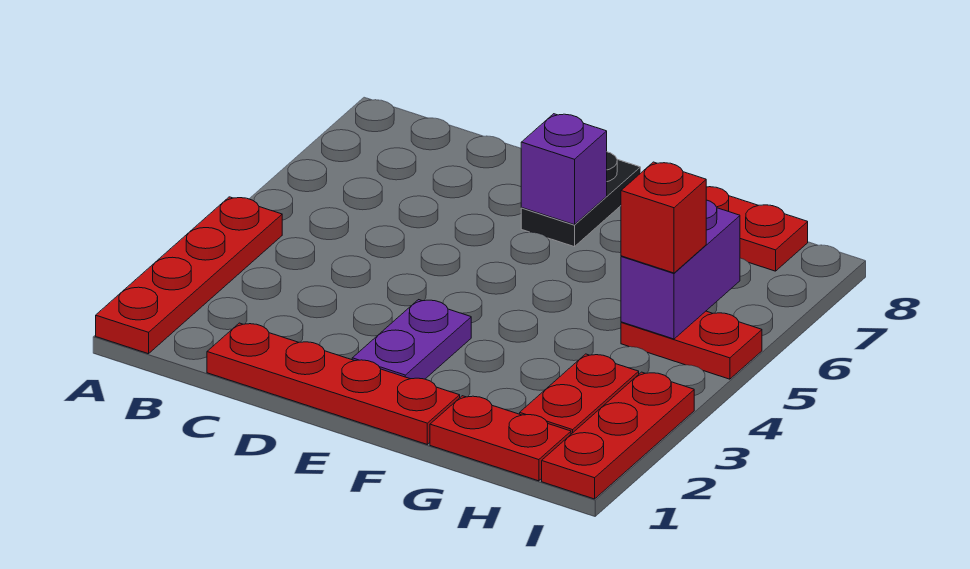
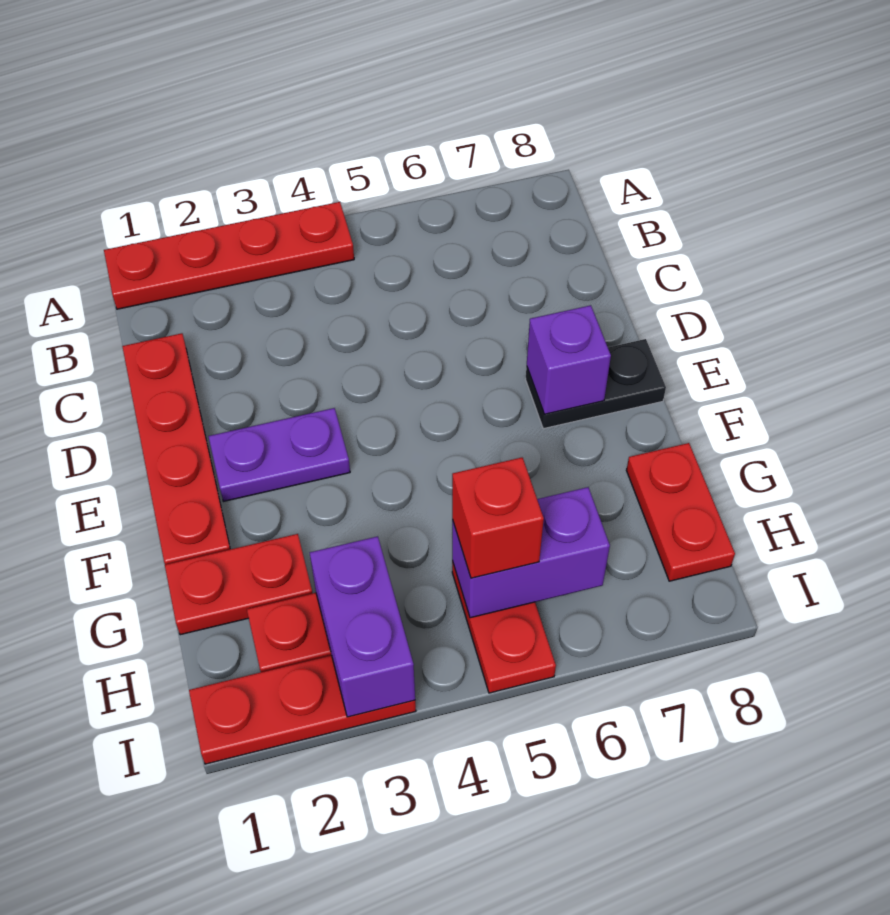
red plate G1:H1 level 1 -> red plate G1:G2 level 1
none -> purple brick H3:I3 level 2

